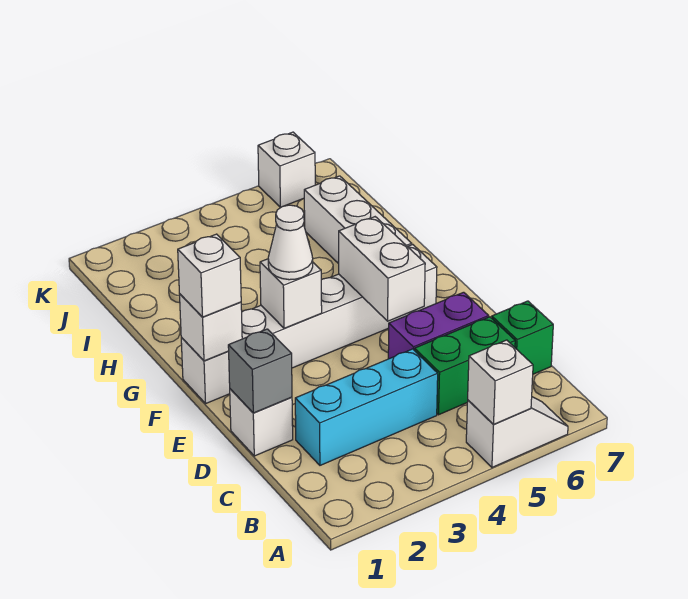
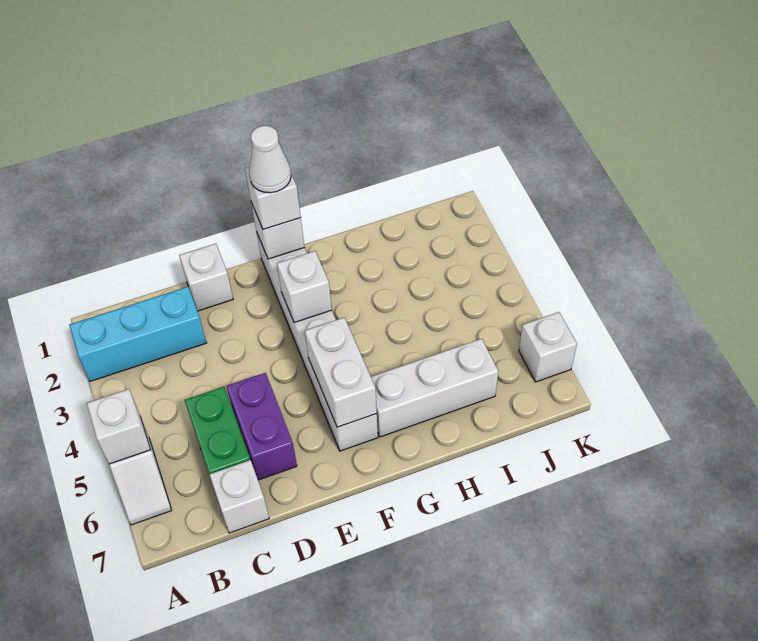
cyan brick C2:C4 level 1 -> cyan brick A2:C2 level 1
green brick C7 level 1 -> white brick C7 level 1
grey brick D1 level 2 -> none
white brick E5:F5 level 2 -> white brick F5:F6 level 2
white cone F3 level 3 -> white cone F1 level 4

